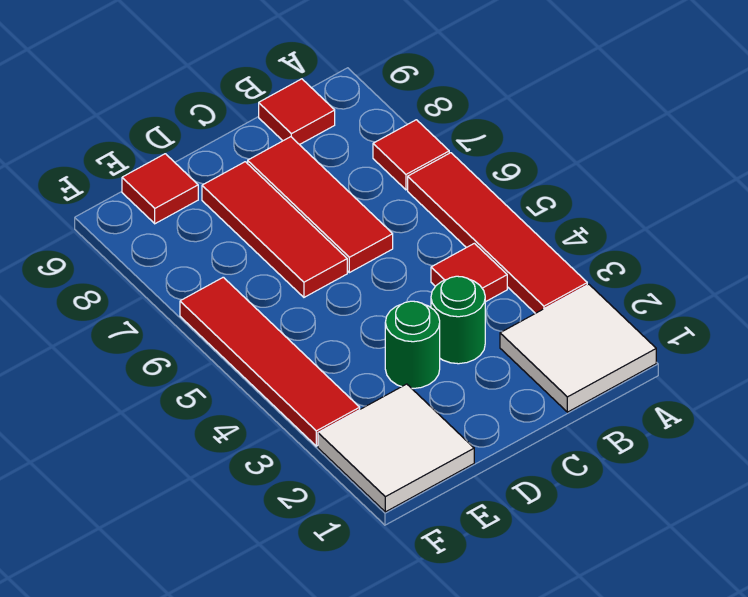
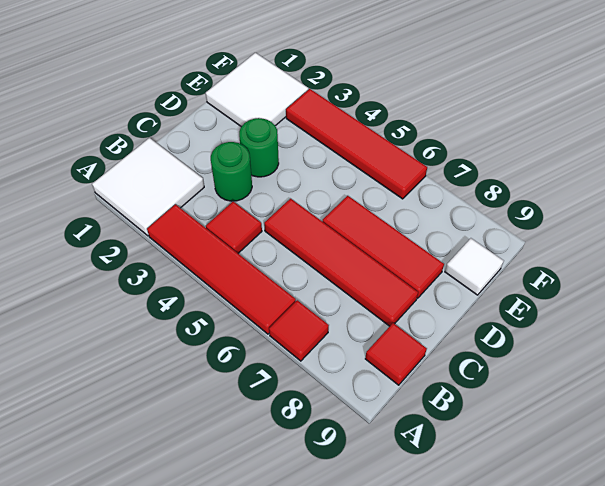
red tile C6:C8 level 1 -> red tile C5:C8 level 1
red tile E9 level 1 -> white tile E9 level 1

